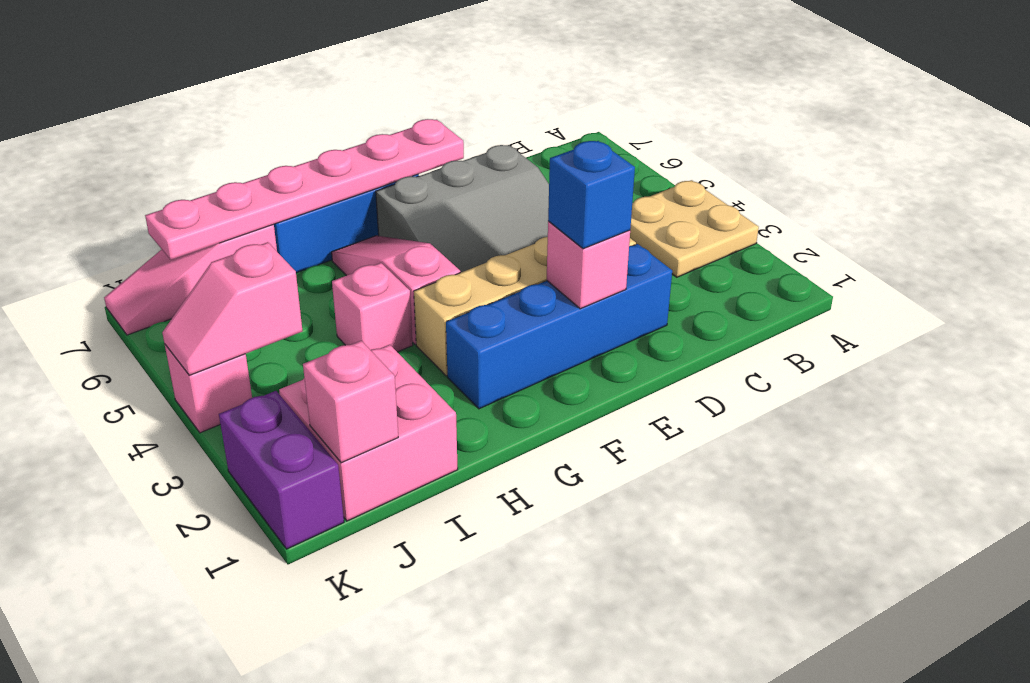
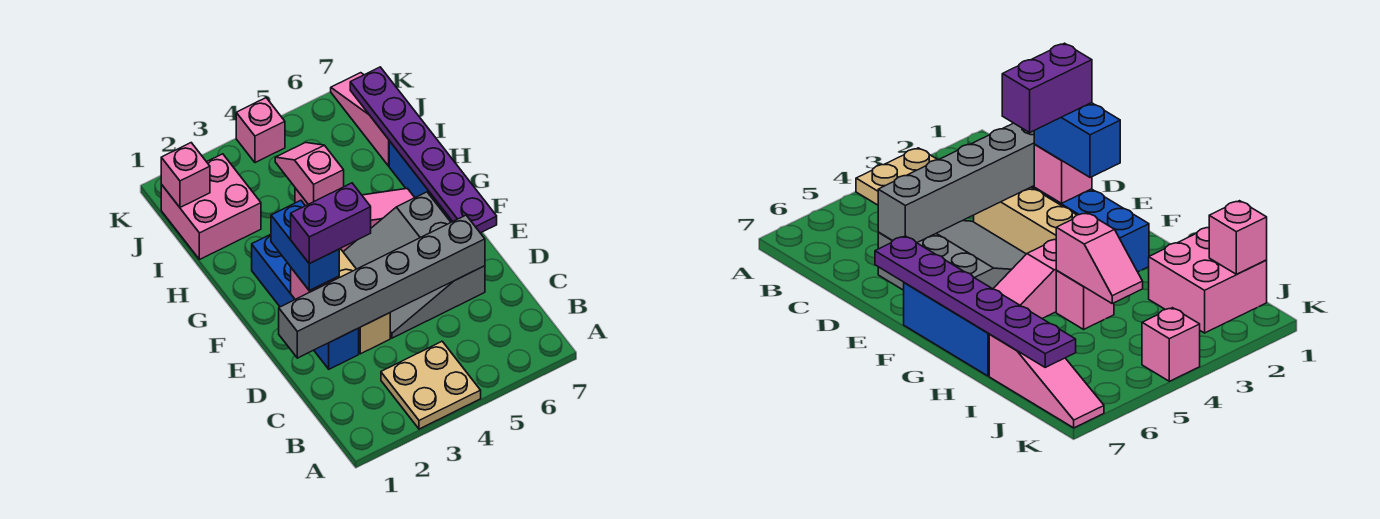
none -> grey brick D1:D6 level 2
blue brick E2 level 3 -> blue brick E2:F2 level 3
pink plate E7:J7 level 2 -> purple plate E7:J7 level 2
pink slope J4:K4 level 2 top J -> pink slope H4:I4 level 2 top H
purple brick K1:K2 level 1 -> purple brick E2:E3 level 4

